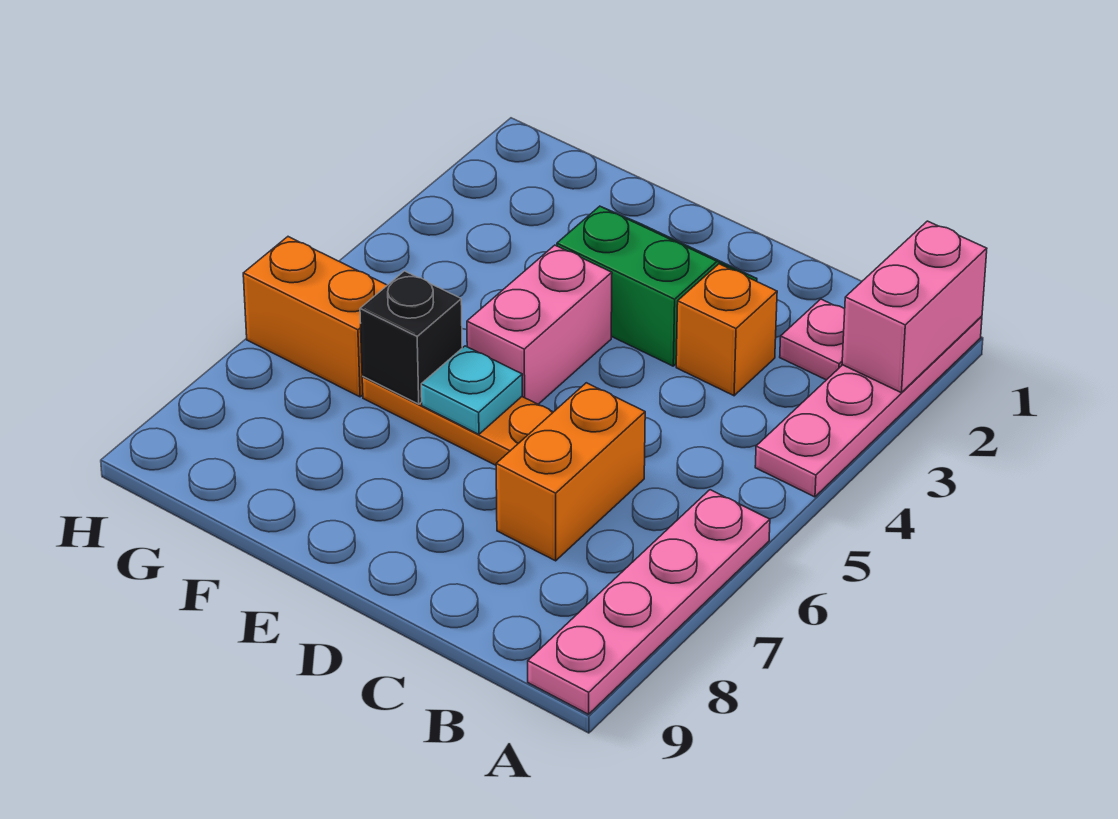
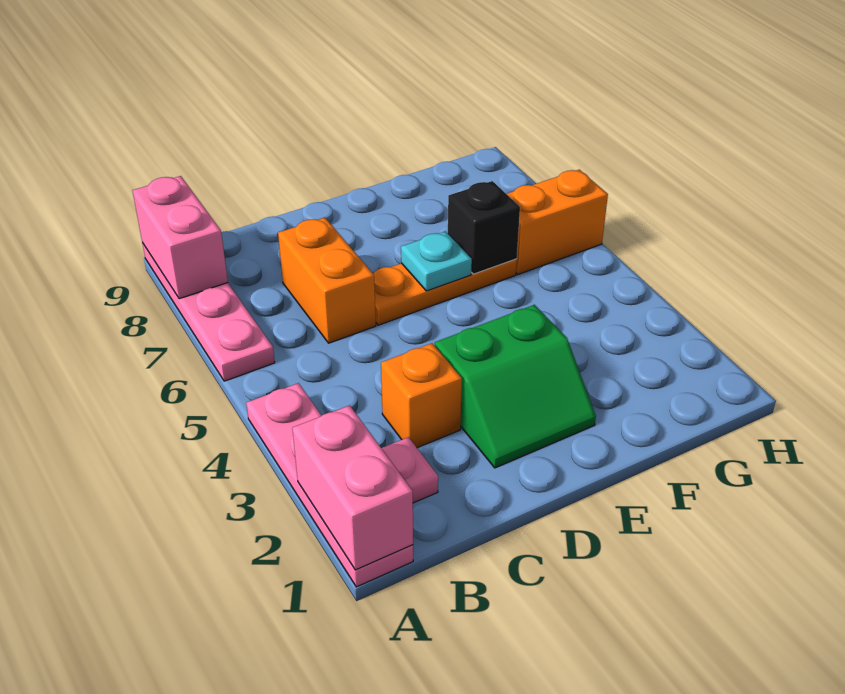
pink brick E4:E5 level 1 -> pink brick A8:A9 level 2

